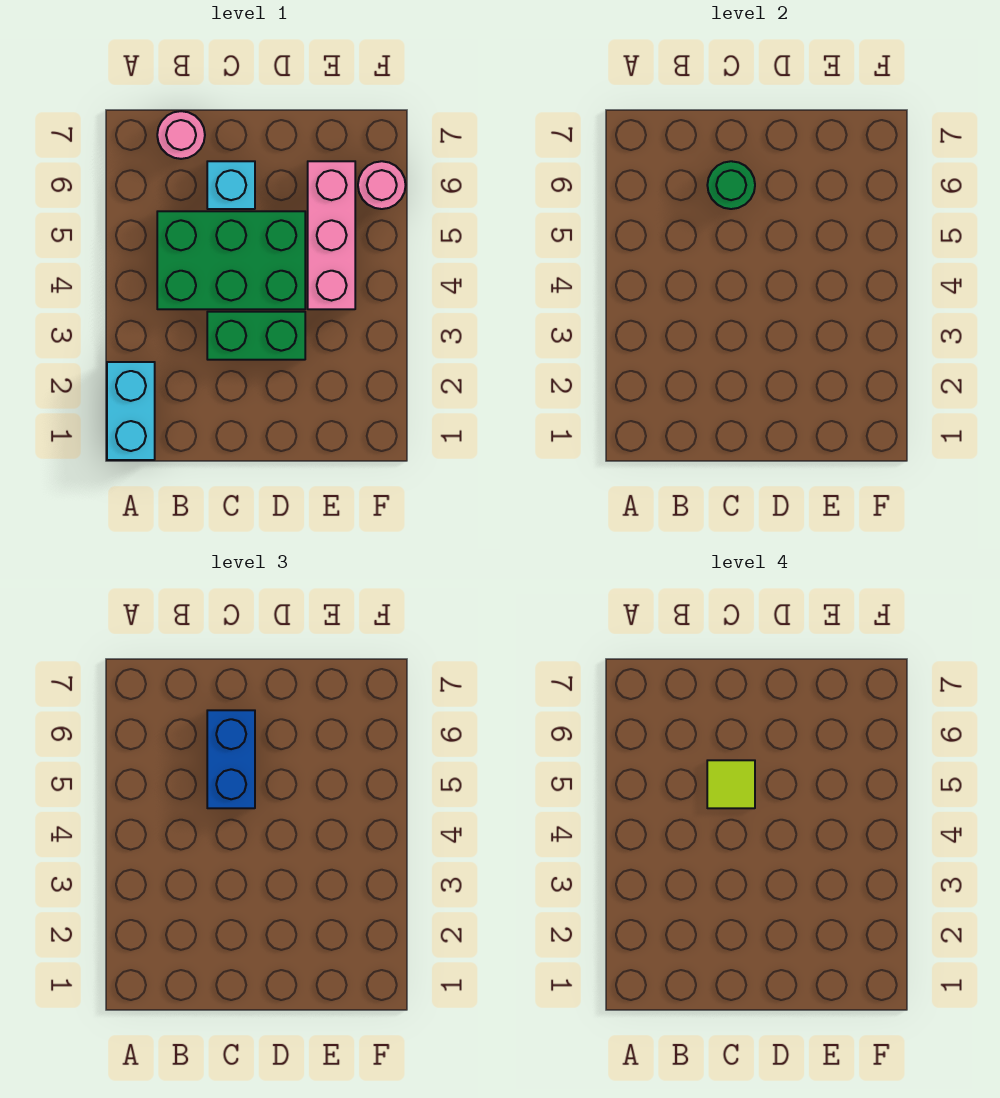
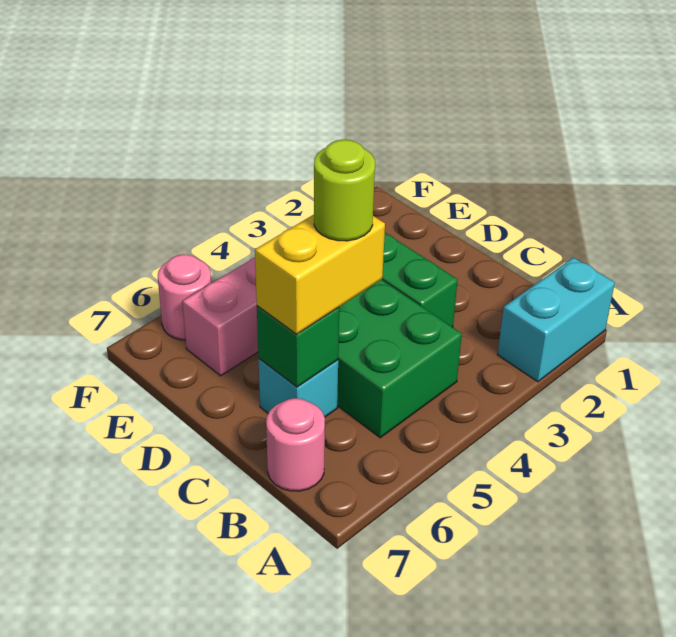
blue brick C5:C6 level 3 -> yellow brick C5:C6 level 3
lime tile C5 level 4 -> lime round brick C5 level 4
green round brick C6 level 2 -> green brick C6 level 2

